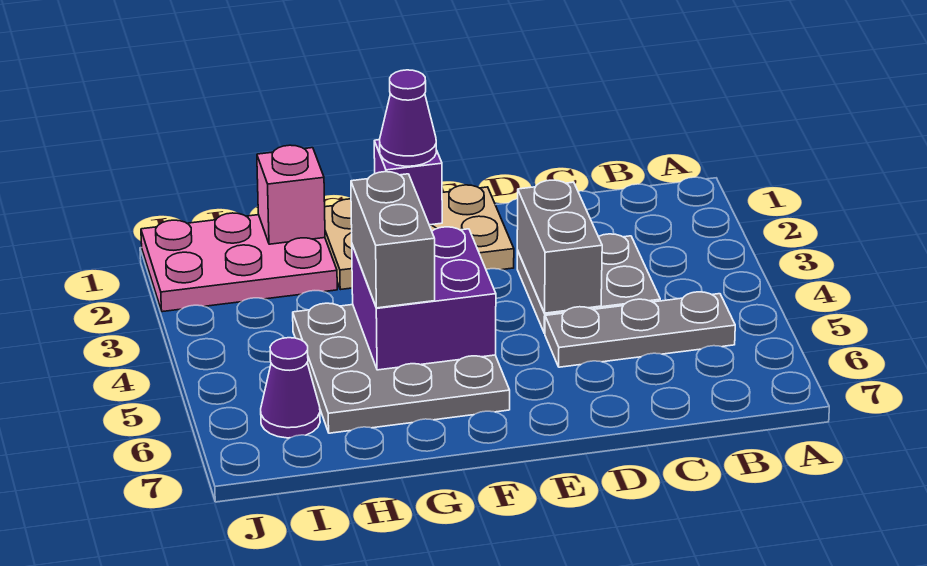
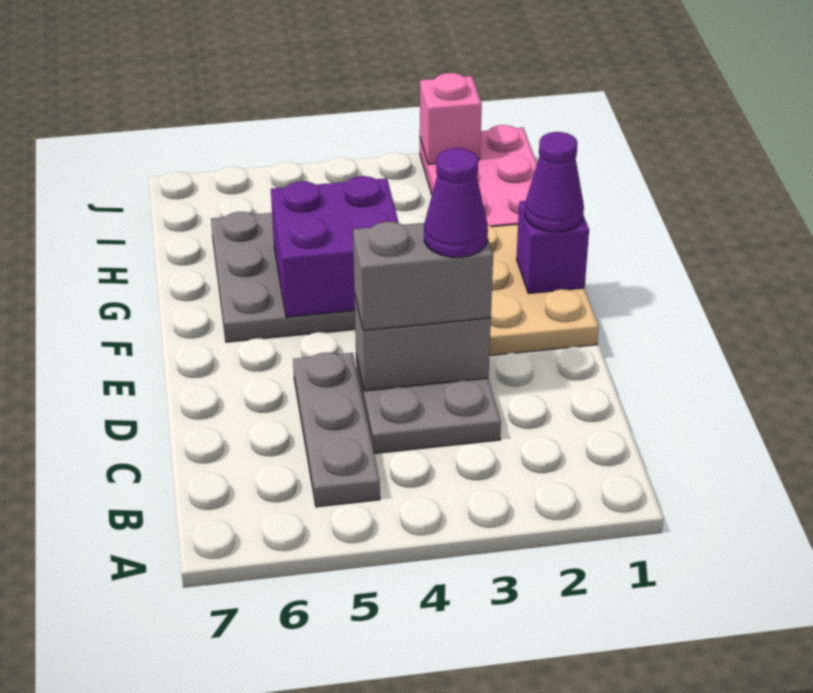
grey brick G4:G5 level 3 -> grey brick D3:D4 level 3
pink brick H1 level 2 -> pink brick J2 level 2
purple cone I6 level 1 -> purple cone D3 level 4

